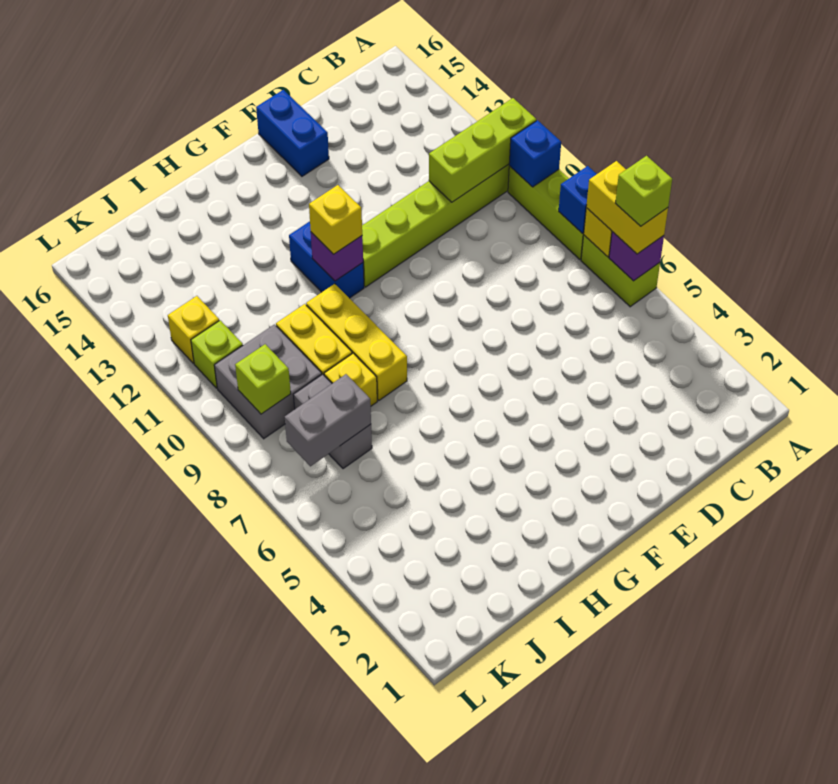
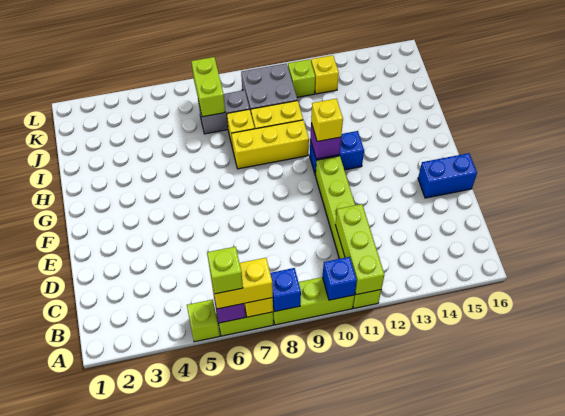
grey brick J7:K7 level 2 -> lime brick J7:K7 level 2
lime brick K9 level 2 -> lime brick A5 level 1

